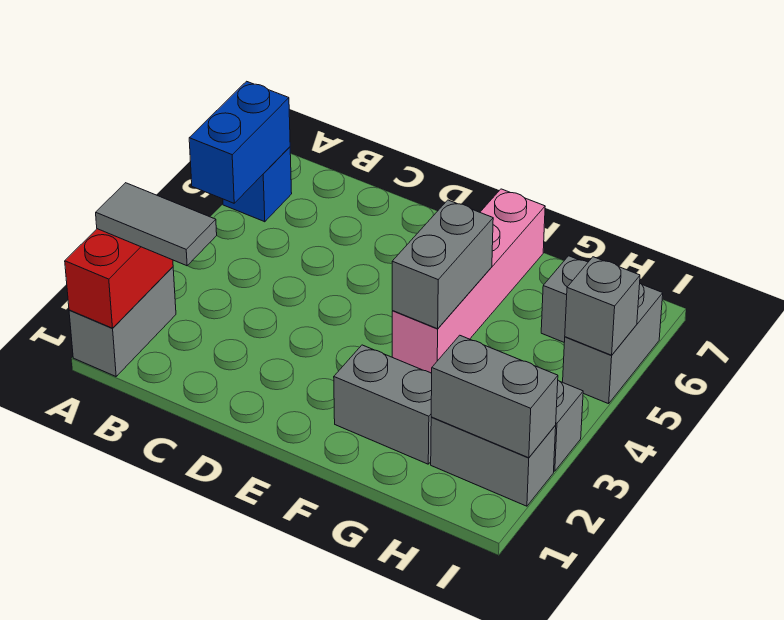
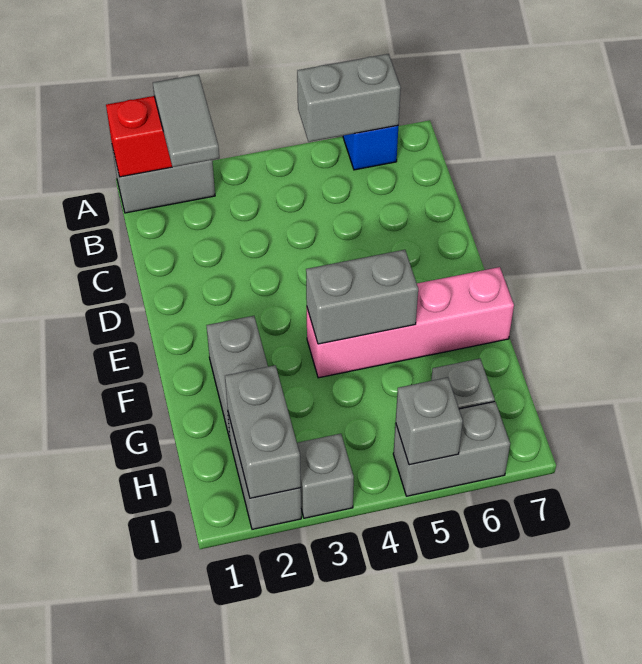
blue brick A5:A6 level 2 -> grey brick A5:A6 level 2

